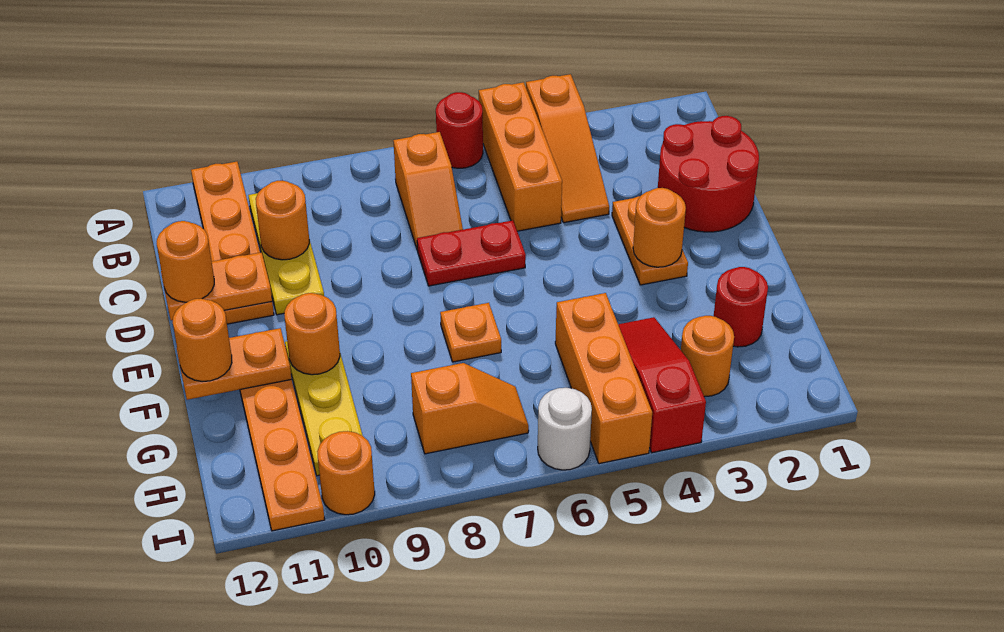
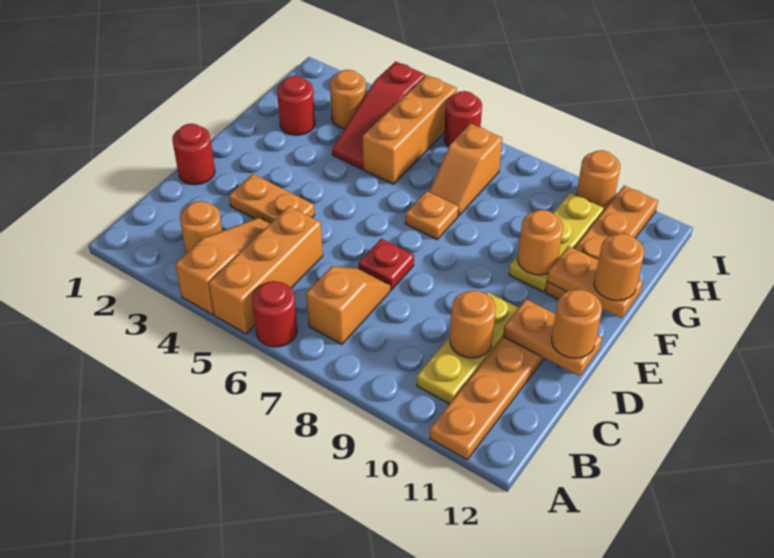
red round brick C1:D2 level 1 -> red round brick D1 level 1
orange plate D3:E3 level 1 -> orange plate D3:D4 level 1
red plate D6:D7 level 1 -> red plate D7 level 1
orange round brick E3 level 2 -> orange round brick B3 level 1
orange slope H7:H8 level 1 top 8 -> orange slope G7:H7 level 1 top H
white round brick I6 level 1 -> red round brick I6 level 1

